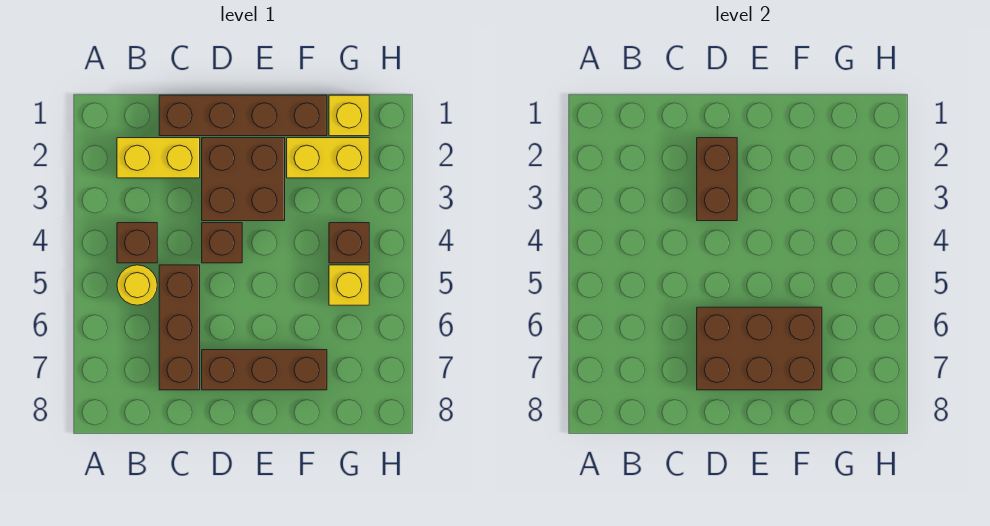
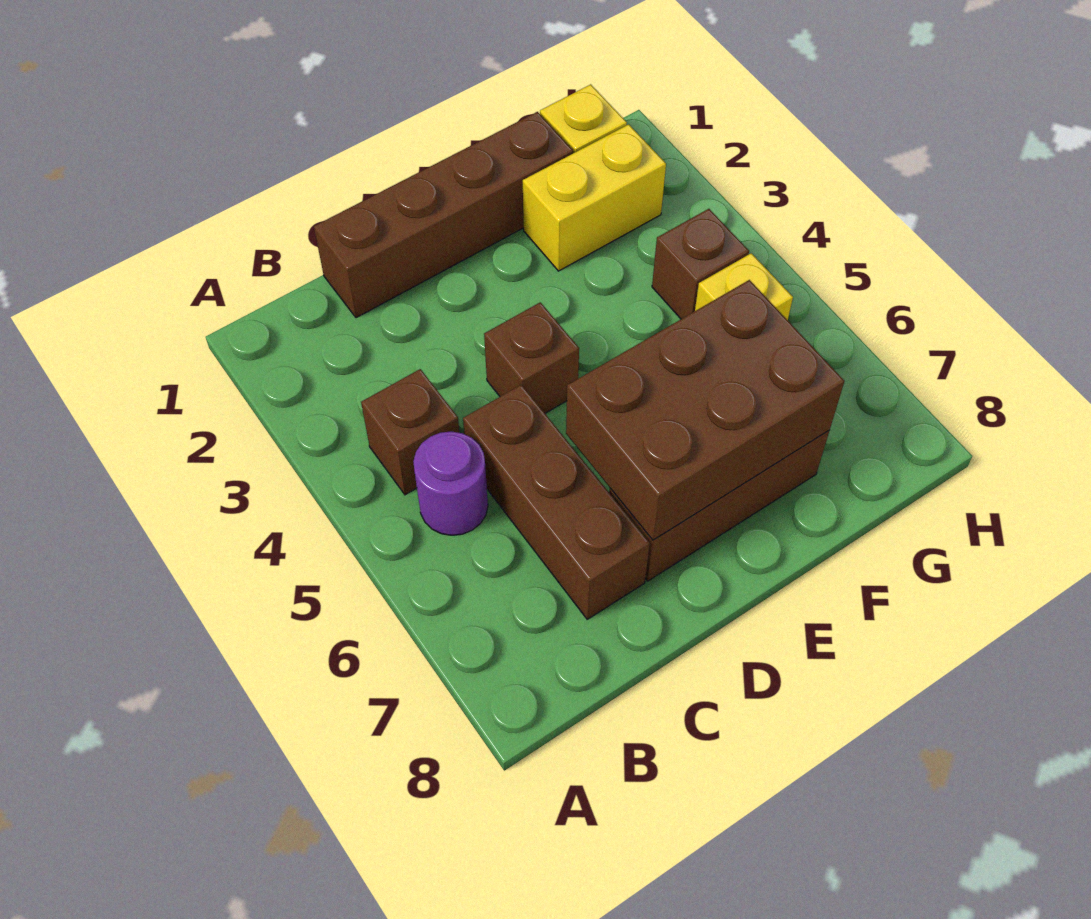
yellow brick B2:C2 level 1 -> none
yellow round brick B5 level 1 -> purple round brick B5 level 1
brown brick D2:E3 level 1 -> none
brown brick D2:D3 level 2 -> none

